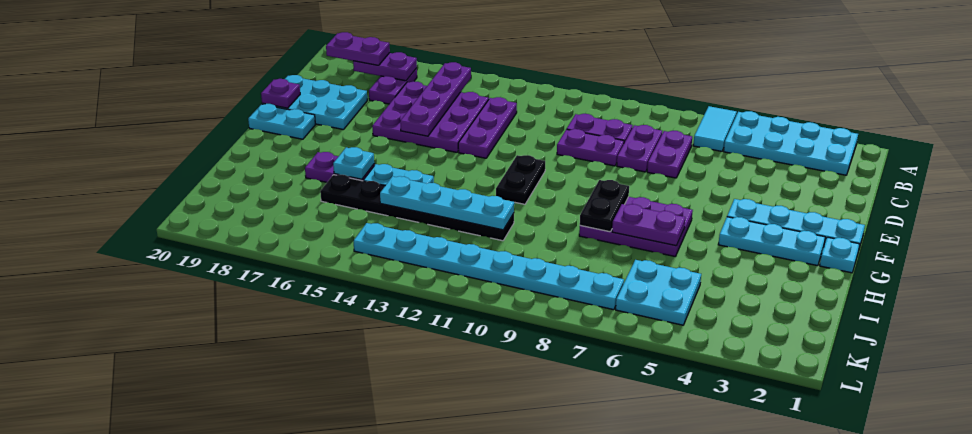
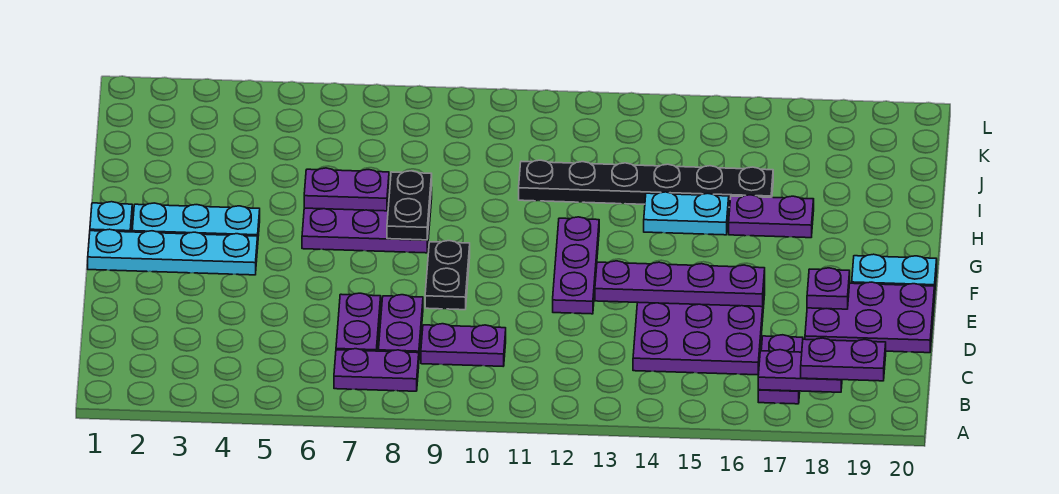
cyan plate A2:B5 level 1 -> none
cyan tile A6:B6 level 1 -> none
purple plate B15:E15 level 2 -> purple plate E13:E16 level 2
purple plate C13:E13 level 1 -> purple plate E12:G12 level 1
purple plate D9:D10 level 1 -> purple plate B7:B8 level 1
cyan plate D18:E20 level 1 -> purple plate D18:E20 level 1
purple plate E20 level 2 -> purple plate E18 level 2
black plate F11:G11 level 1 -> black plate E9:F9 level 1
cyan plate H16 level 2 -> none
cyan plate I11:I14 level 2 -> none
cyan plate J5:K6 level 1 -> none
cyan plate K7:K14 level 1 -> none

